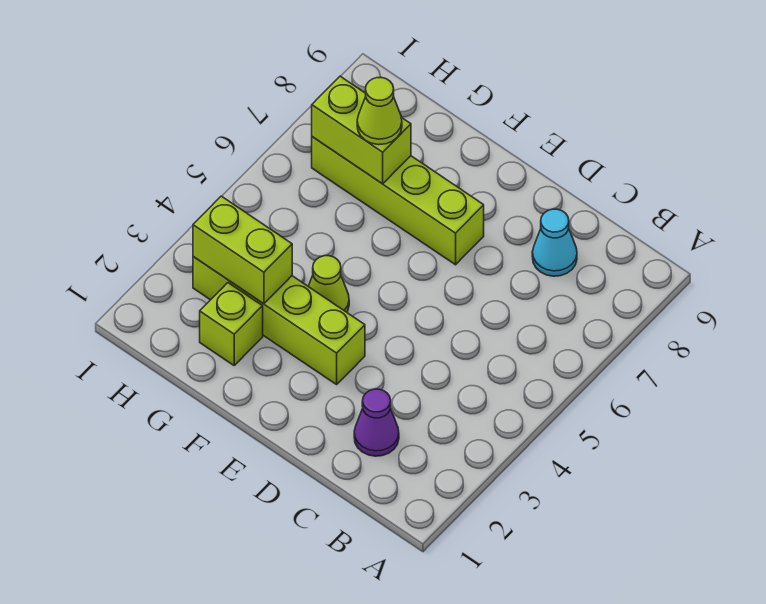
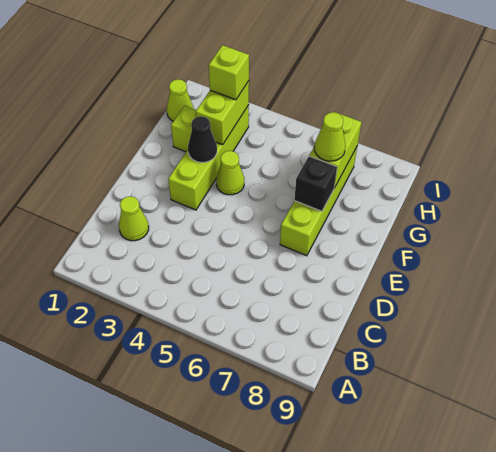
purple cone C2 level 1 -> lime cone C2 level 1
cyan cone C8 level 1 -> none
none -> black cone F3 level 2
none -> black brick F7 level 2
none -> lime cone H1 level 1
none -> lime brick H3 level 3

